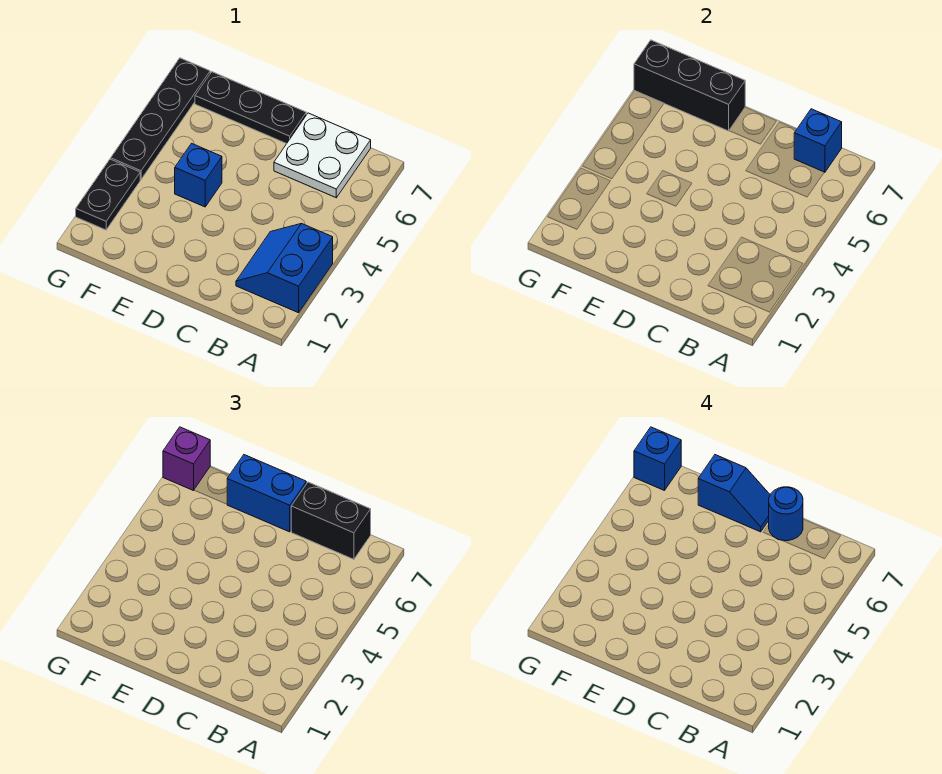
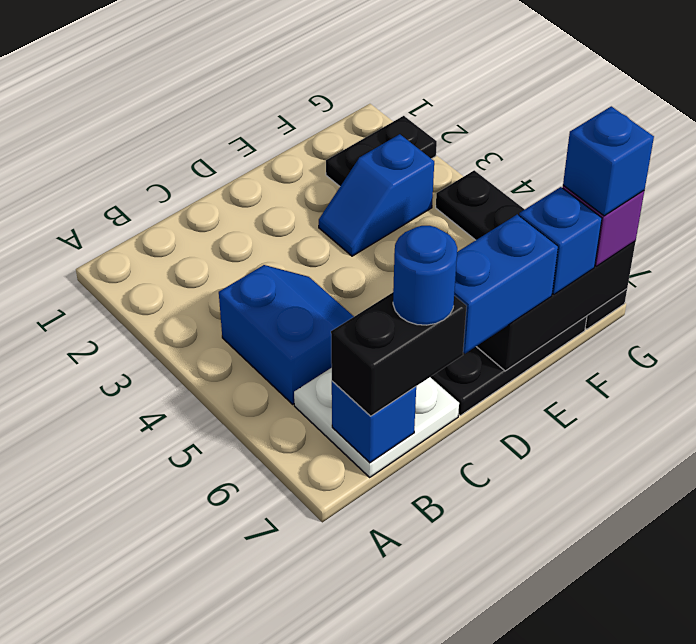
blue slope A2:B3 level 1 top A -> blue slope B4:C5 level 1 top B
blue slope D7:E7 level 4 top E -> blue slope E3:F3 level 1 top F
blue brick E4 level 1 -> blue brick F7 level 3
black plate G2:G3 level 1 -> black plate F2:G2 level 1

